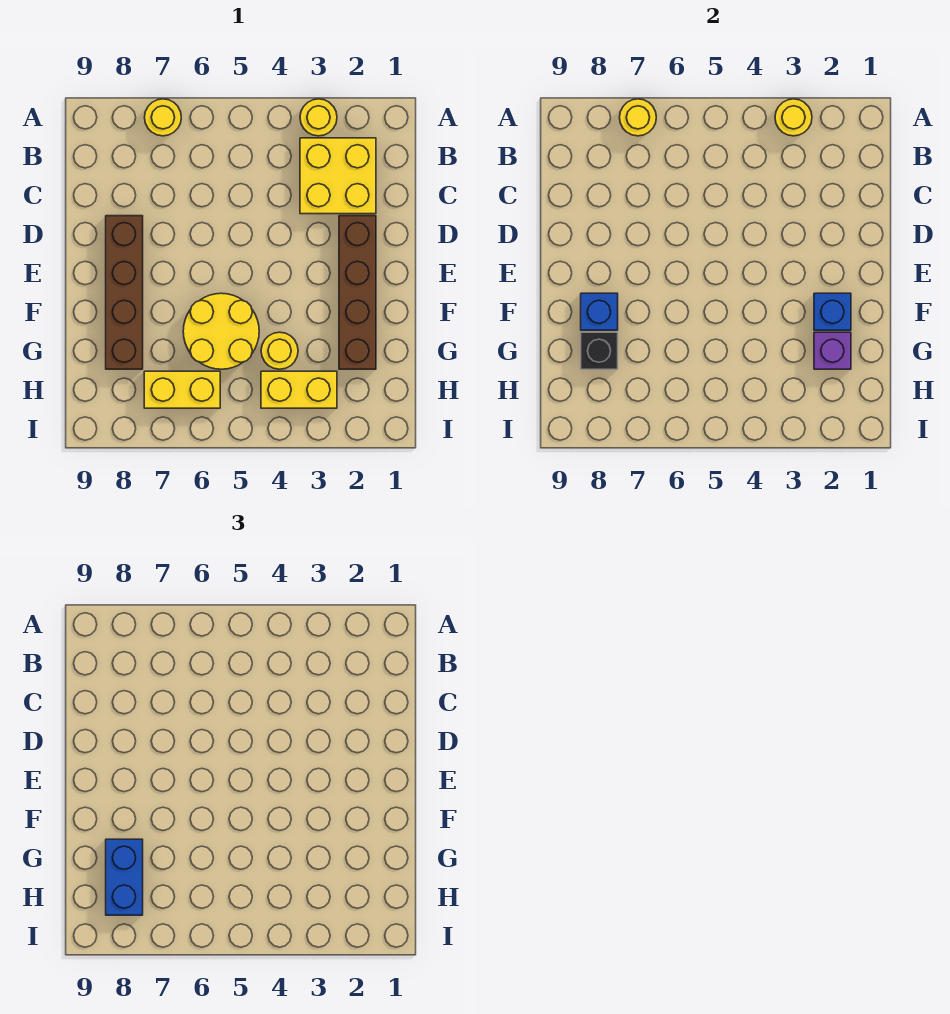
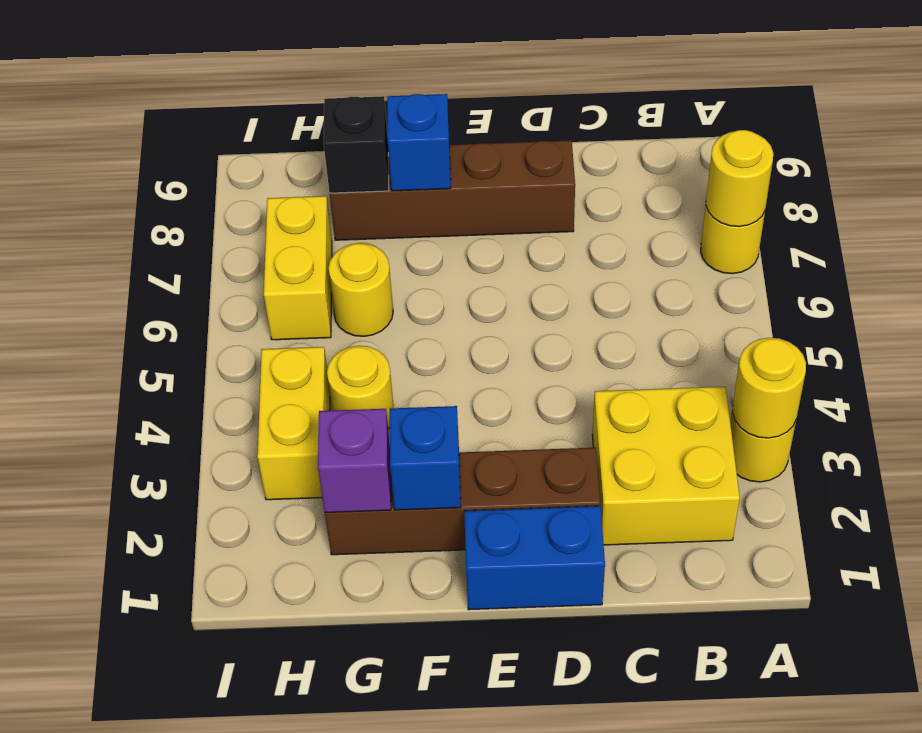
yellow round brick F5:G6 level 1 -> yellow round brick G6 level 1
blue brick G8:H8 level 3 -> blue brick D1:E1 level 1

